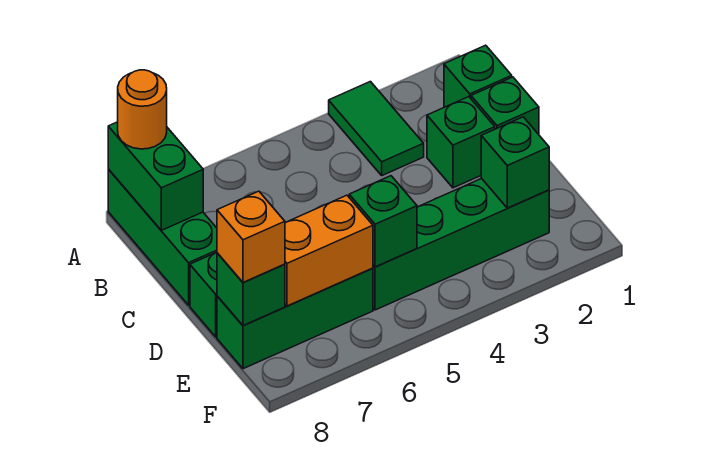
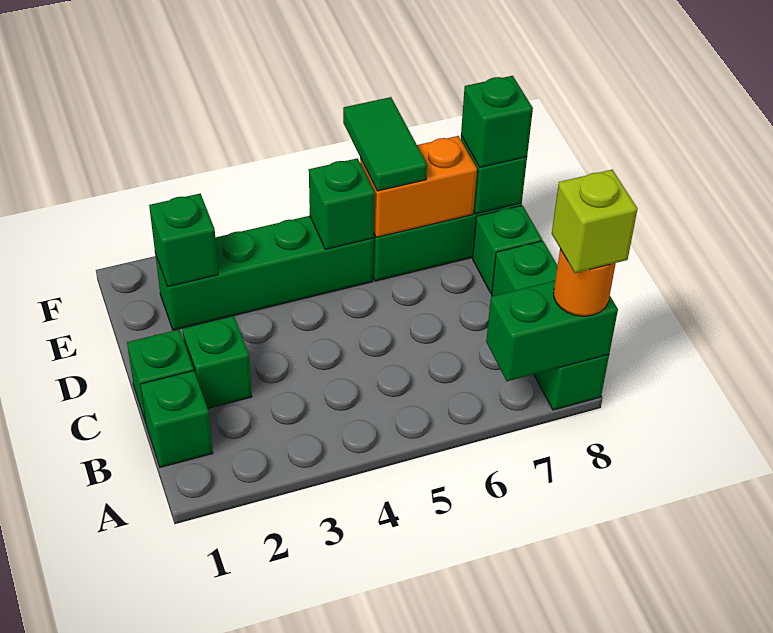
green tile A3:B3 level 1 -> green tile E6:F6 level 3
green brick A8:B8 level 2 -> green brick A7:A8 level 2
none -> lime brick A8 level 4
orange brick E8 level 3 -> green brick E8 level 3

